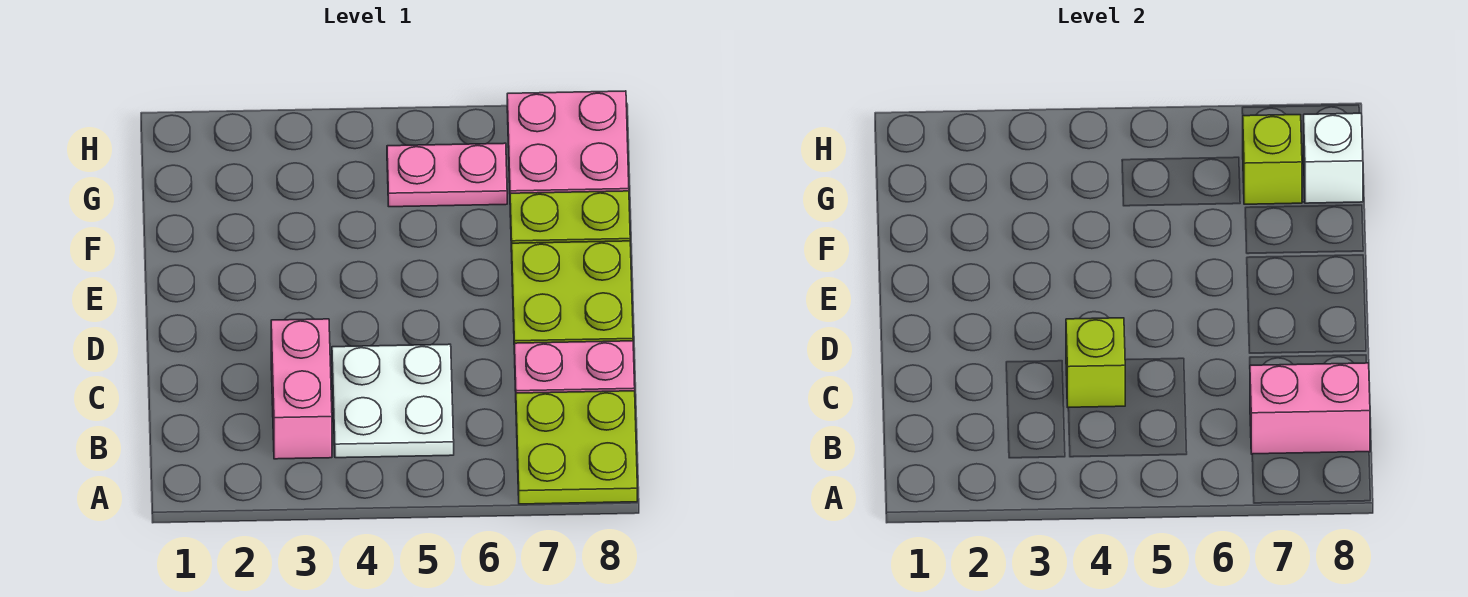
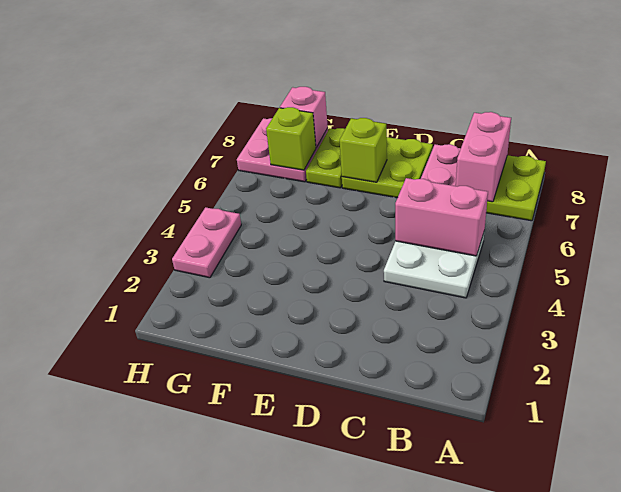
pink brick B3:C3 level 1 -> pink brick B5:C5 level 2
lime brick C4 level 2 -> lime brick E7 level 2
pink plate G5:G6 level 1 -> pink plate H3:H4 level 1
white brick G8 level 2 -> pink brick G8 level 2

